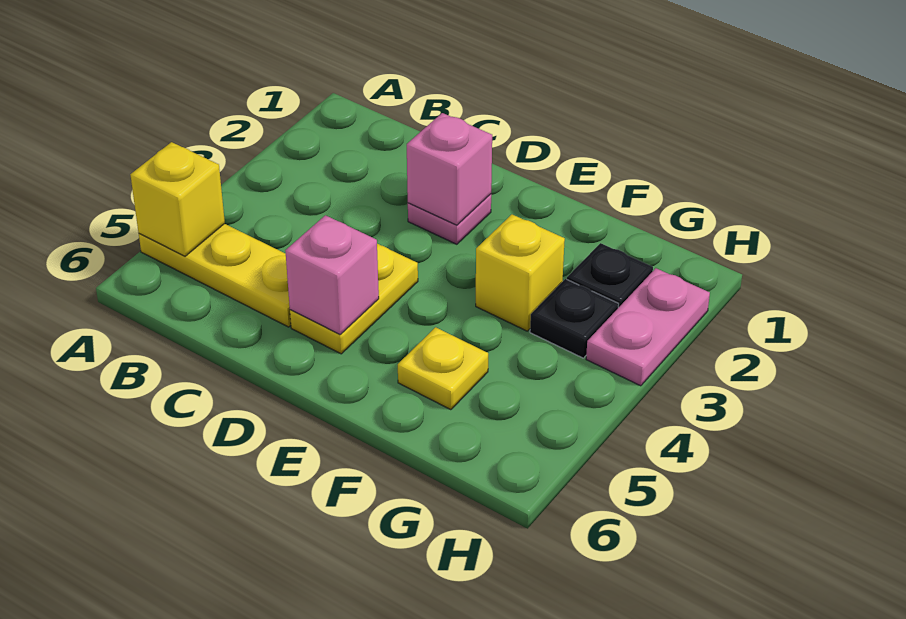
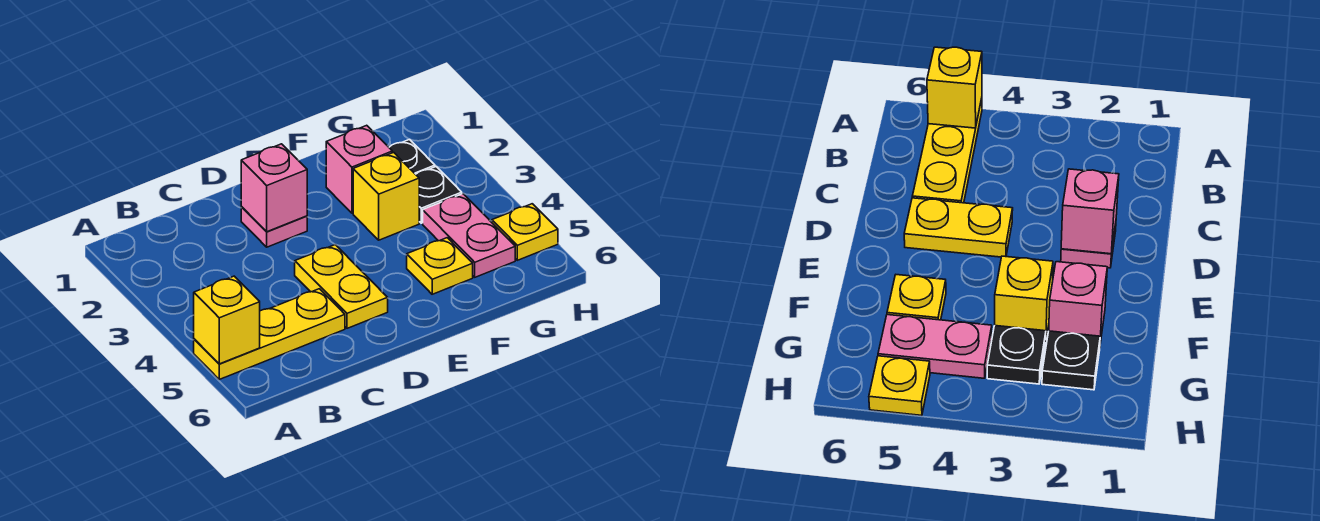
pink brick D5 level 2 -> pink brick F2 level 1
pink plate H2:H3 level 1 -> pink plate G4:G5 level 1
none -> yellow plate H5 level 1

